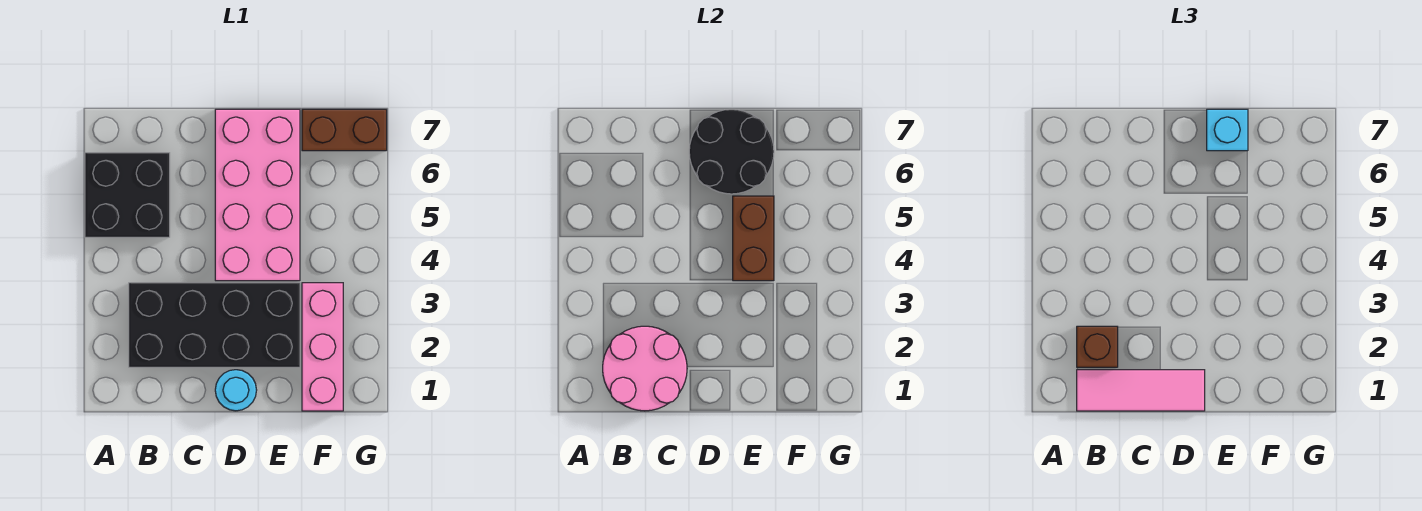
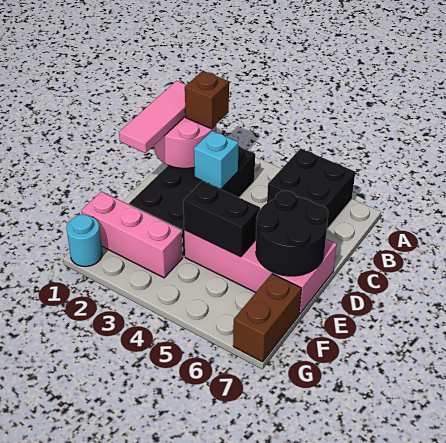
cyan round brick D1 level 1 -> cyan round brick G1 level 1
brown brick E4:E5 level 2 -> black brick E4:E5 level 2
cyan brick E7 level 3 -> cyan brick C3 level 2

